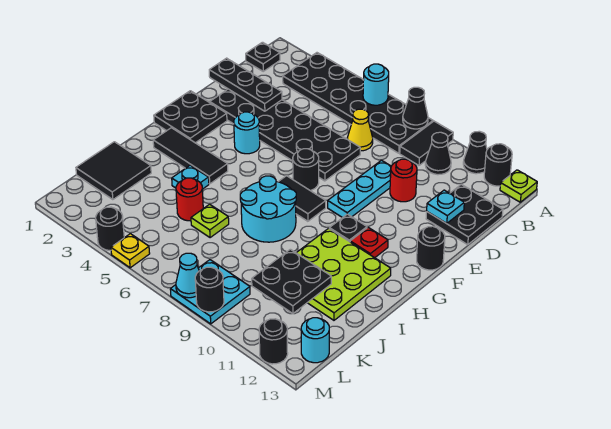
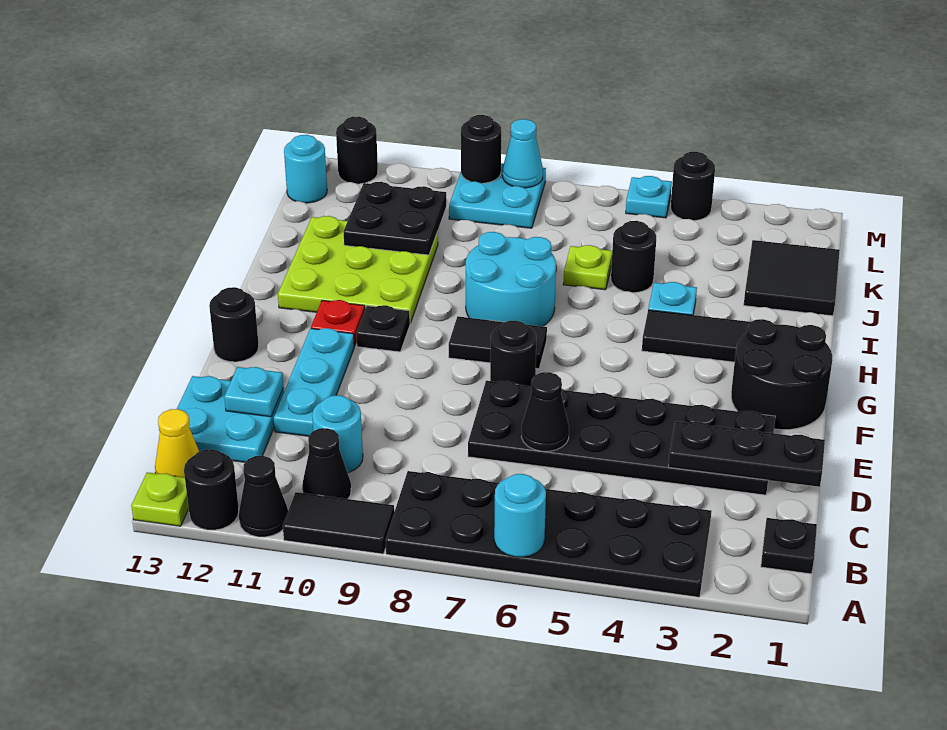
black cone A8 level 2 -> black cone D6 level 2
black tile A9:B9 level 1 -> black tile A9:A10 level 1
yellow cone C7 level 1 -> yellow cone B13 level 1
black plate C12:D13 level 1 -> cyan plate C12:D13 level 1
cyan plate D9:F9 level 1 -> cyan plate D11:F11 level 1
red round brick D10 level 1 -> none
black plate F1:G2 level 1 -> black round brick F1:G2 level 1
cyan round brick F4 level 1 -> cyan round brick C10 level 1
red round brick J5 level 1 -> black round brick J5 level 1
yellow plate M5 level 1 -> cyan plate M5 level 1

